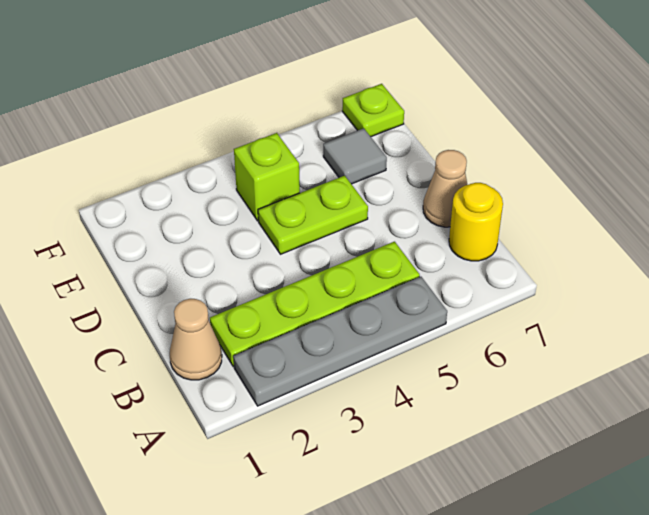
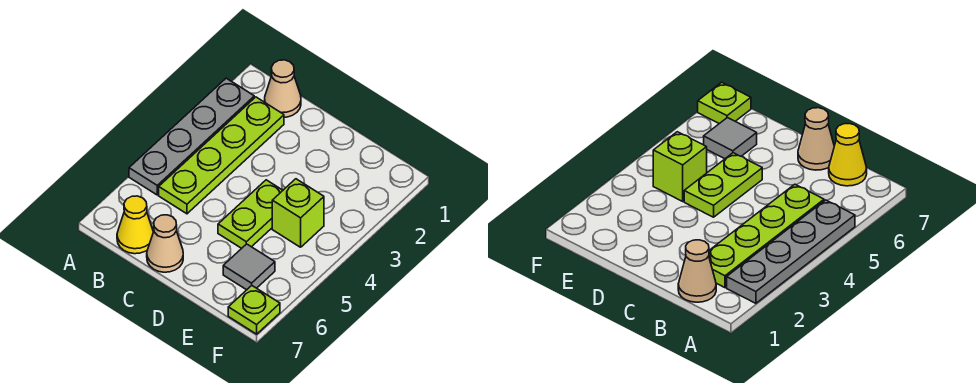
yellow round brick B7 level 1 -> yellow cone B7 level 1

